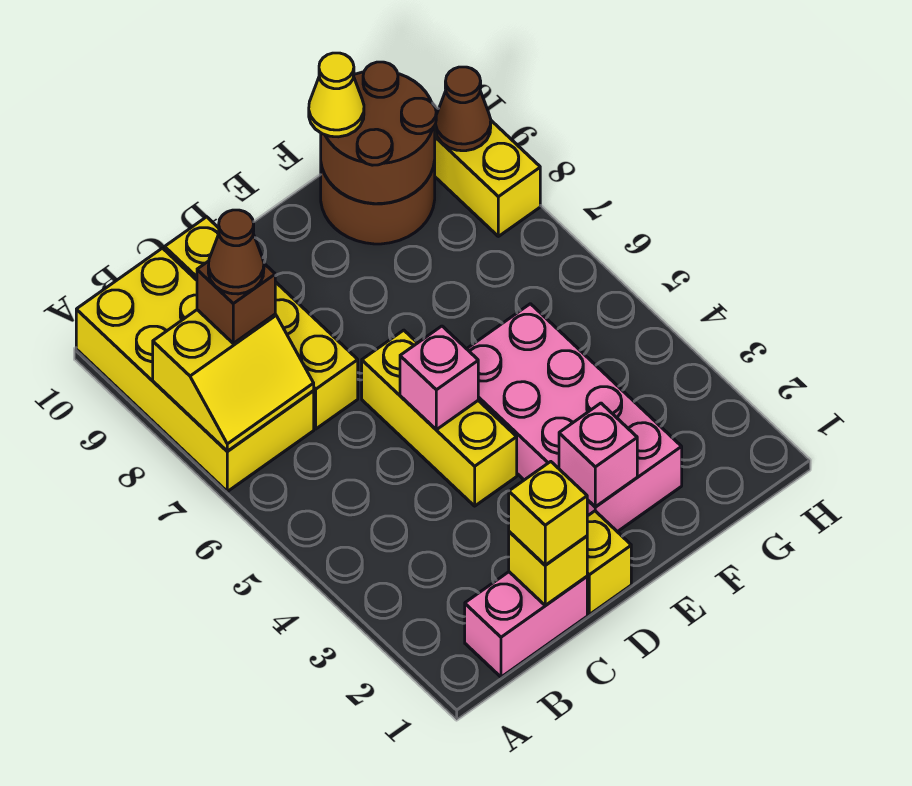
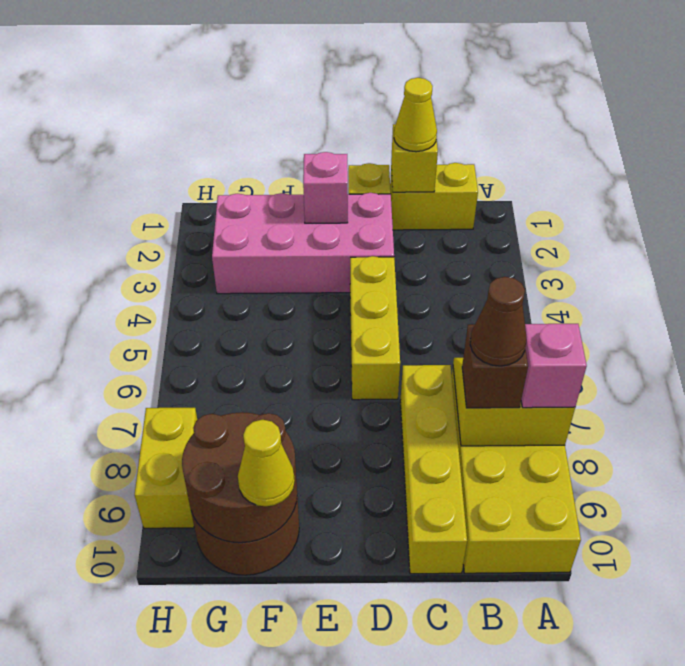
pink brick B1:C1 level 1 -> yellow brick B1:C1 level 1
yellow brick C1 level 3 -> yellow cone C1 level 3
pink brick D5 level 2 -> pink brick A8 level 3
pink brick E2:F5 level 1 -> pink brick D2:G3 level 1
brown cone H9 level 2 -> none

